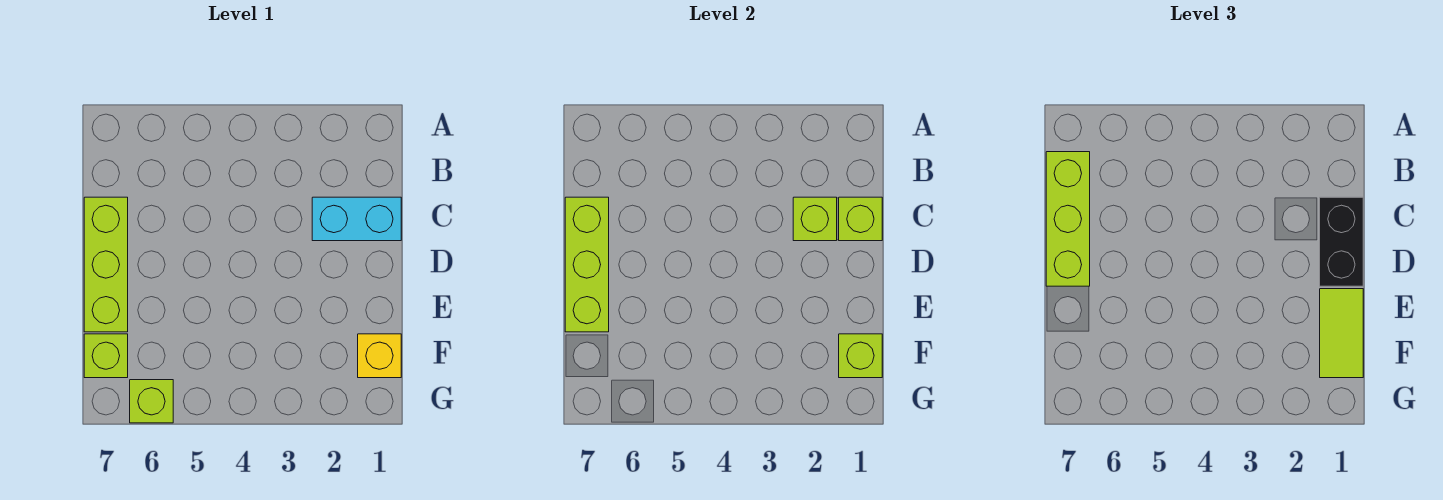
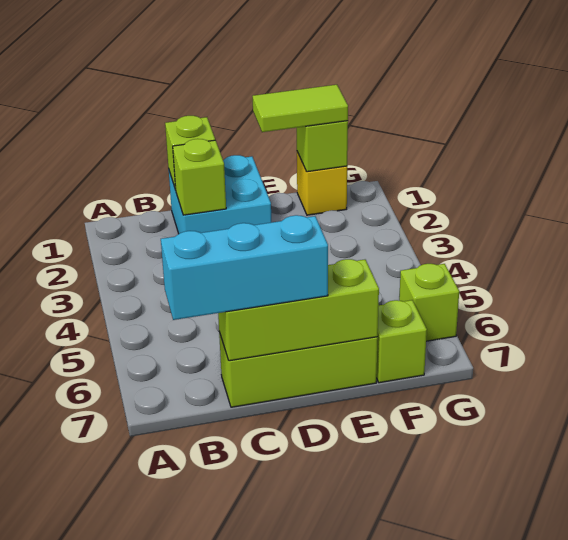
lime brick B7:D7 level 3 -> cyan brick B7:D7 level 3
cyan brick C1:C2 level 1 -> cyan brick C1:D2 level 1
black brick C1:D1 level 3 -> none

